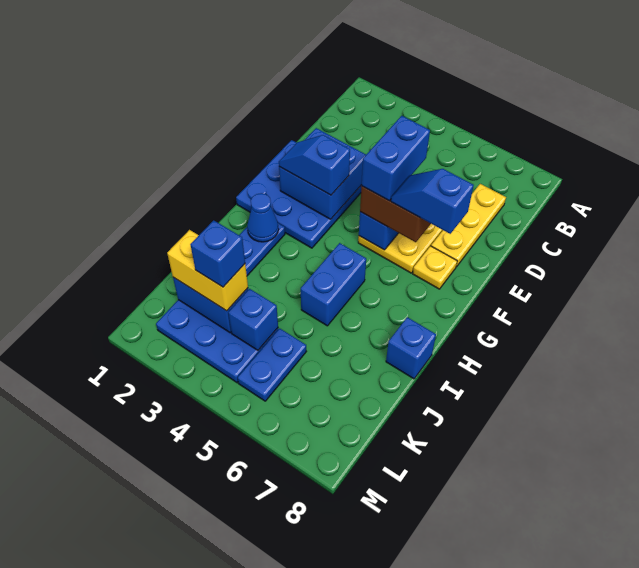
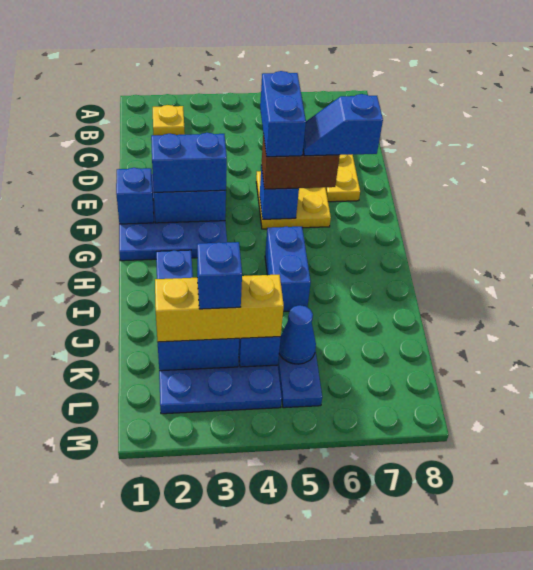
blue slope F2:F3 level 3 top 3 -> blue brick F2:F3 level 3
yellow plate F7 level 1 -> yellow plate B2 level 1
blue cone H2 level 2 -> blue cone K5 level 2
blue brick I8 level 1 -> blue brick F1 level 2
yellow brick K2:K3 level 3 -> yellow brick K2:K4 level 3

